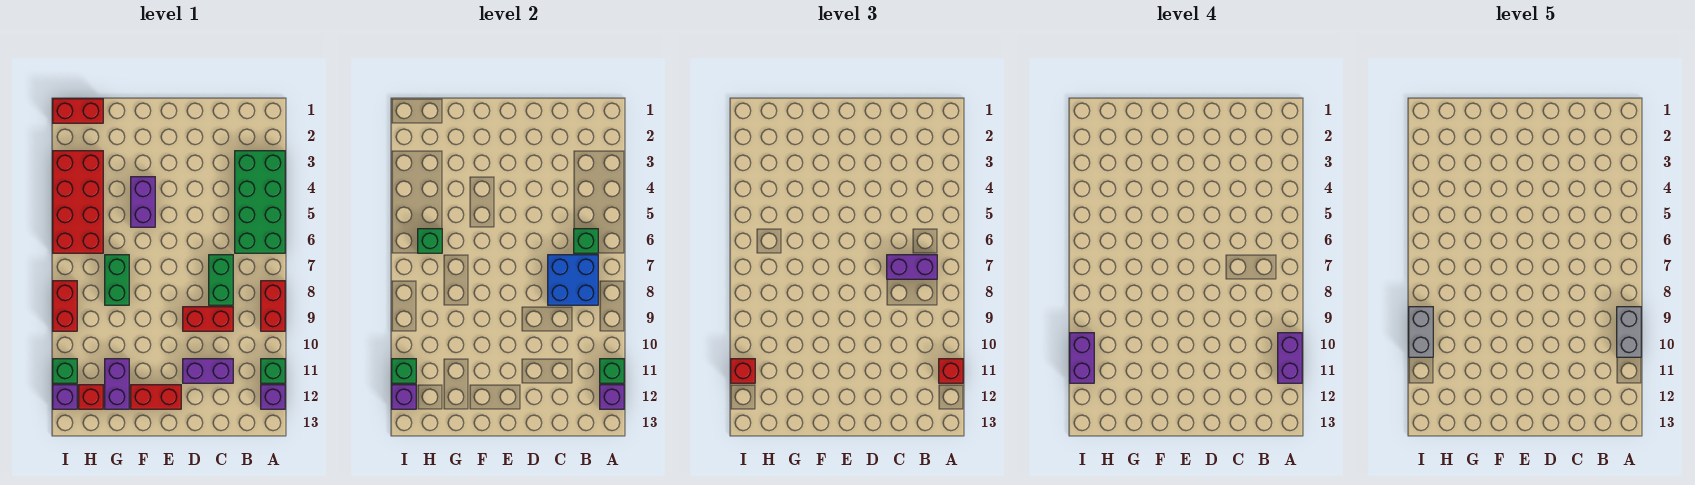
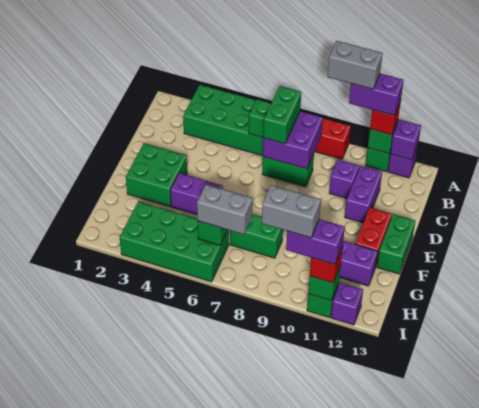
blue brick B7:C8 level 2 -> purple brick B7:C8 level 2
purple brick B7:C7 level 3 -> green brick B7:C7 level 3
red brick C9:D9 level 1 -> none
none -> green brick E2:F3 level 1
none -> green brick E13:F13 level 1
red brick H1:I1 level 1 -> none
red brick H3:I6 level 1 -> green brick H3:I6 level 1
none -> grey brick H6:H7 level 3
red brick H12 level 1 -> none
red brick I8:I9 level 1 -> none
purple brick I12 level 2 -> purple brick C10 level 1

